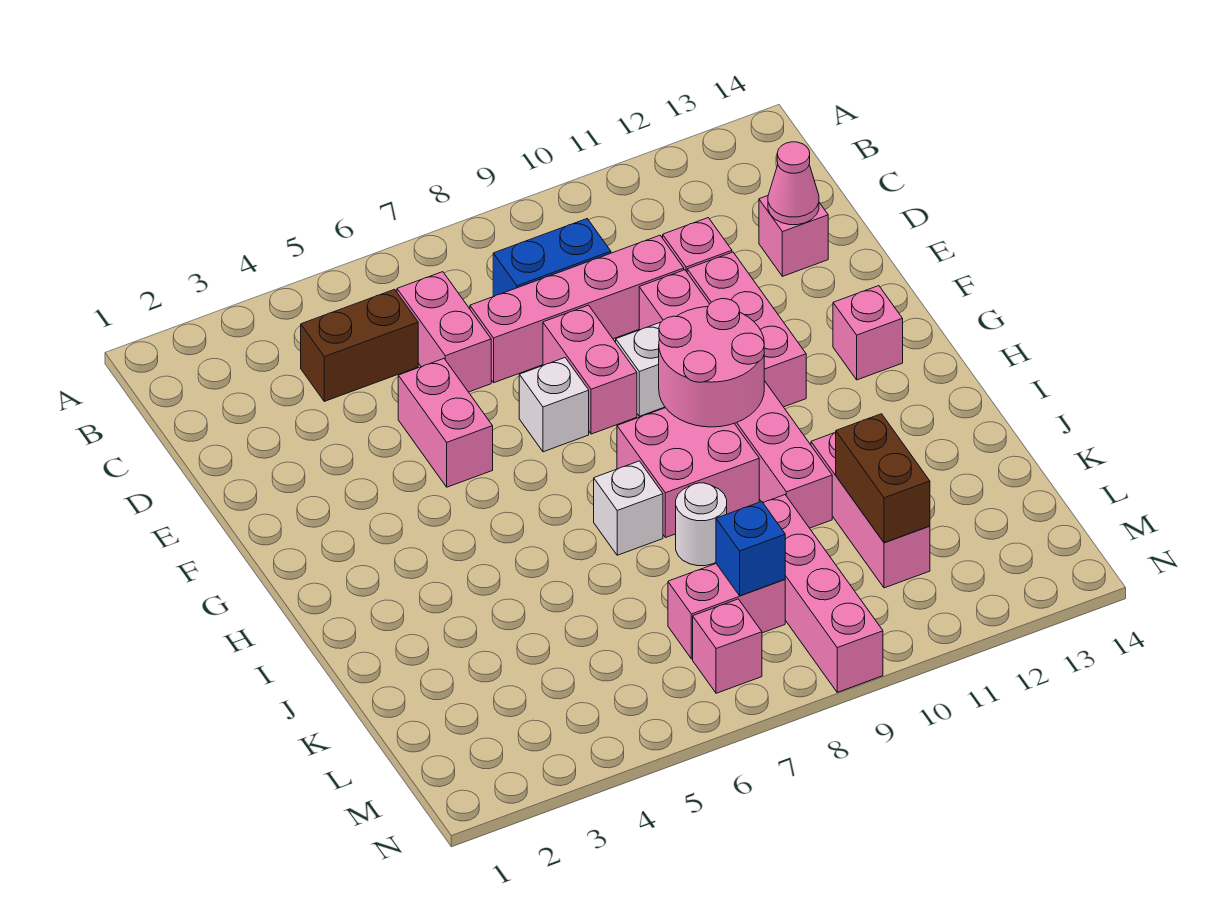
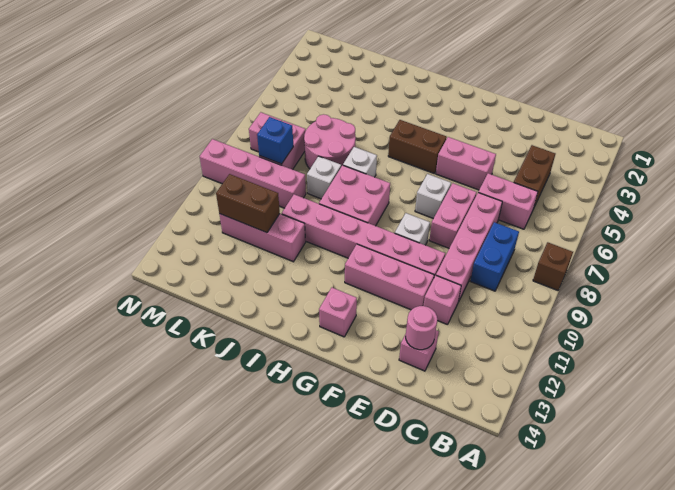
none -> brown brick A8 level 1
pink cone D13 level 2 -> pink round brick D13 level 2
pink brick E8:F8 level 1 -> pink brick E7:E8 level 1
none -> brown brick G5:H5 level 1
pink round brick G9:H10 level 2 -> pink round brick J6:K7 level 1
white round brick J8 level 1 -> white brick J8 level 1

